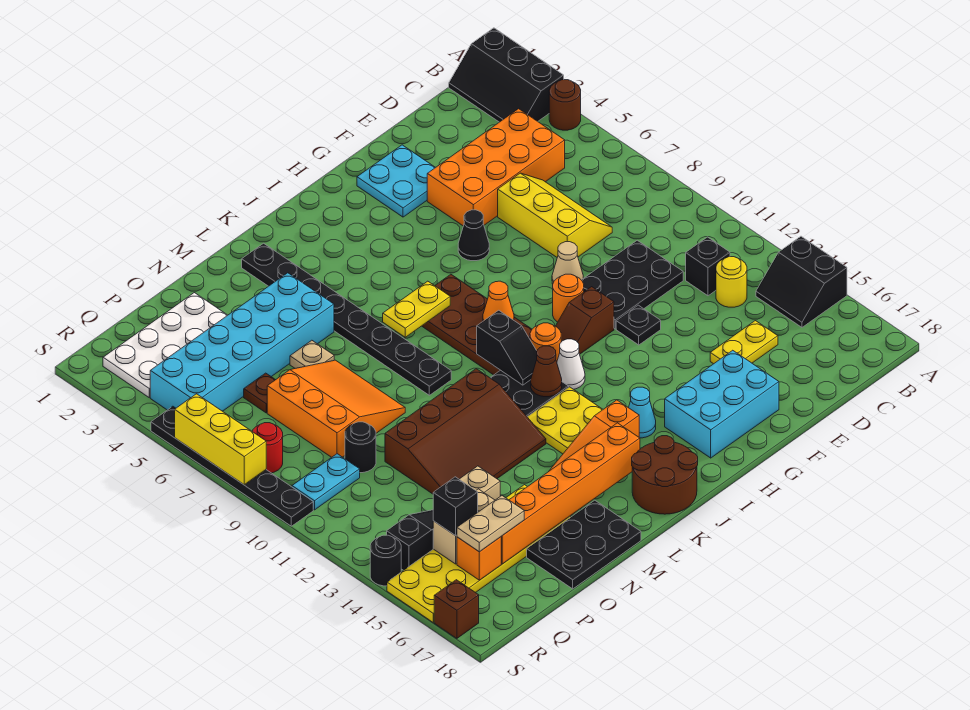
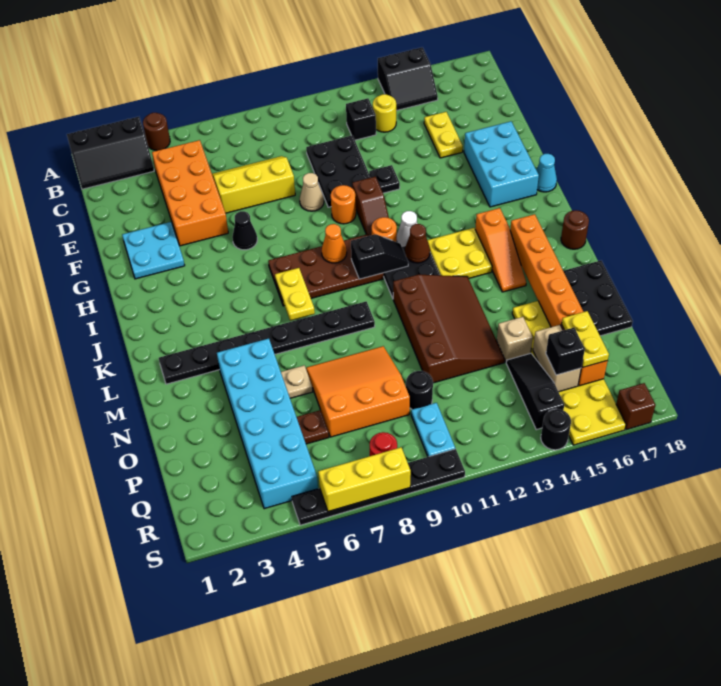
cyan cone I15 level 1 -> cyan cone H18 level 1
brown round brick J17:K18 level 1 -> brown round brick K18 level 1
white plate O2:R3 level 1 -> none
tan plate P16:Q16 level 3 -> yellow plate P16:Q16 level 3

